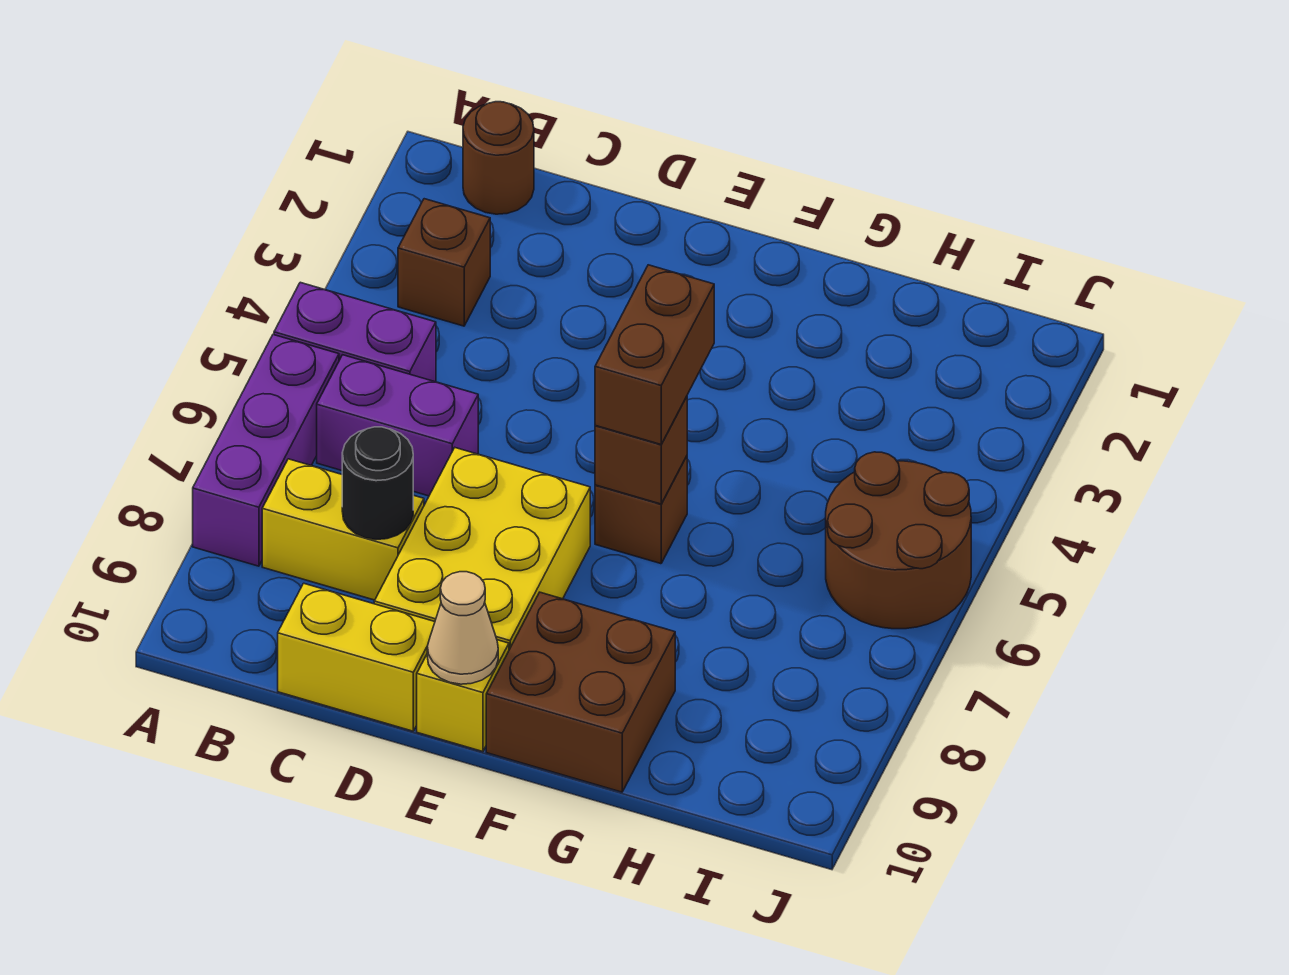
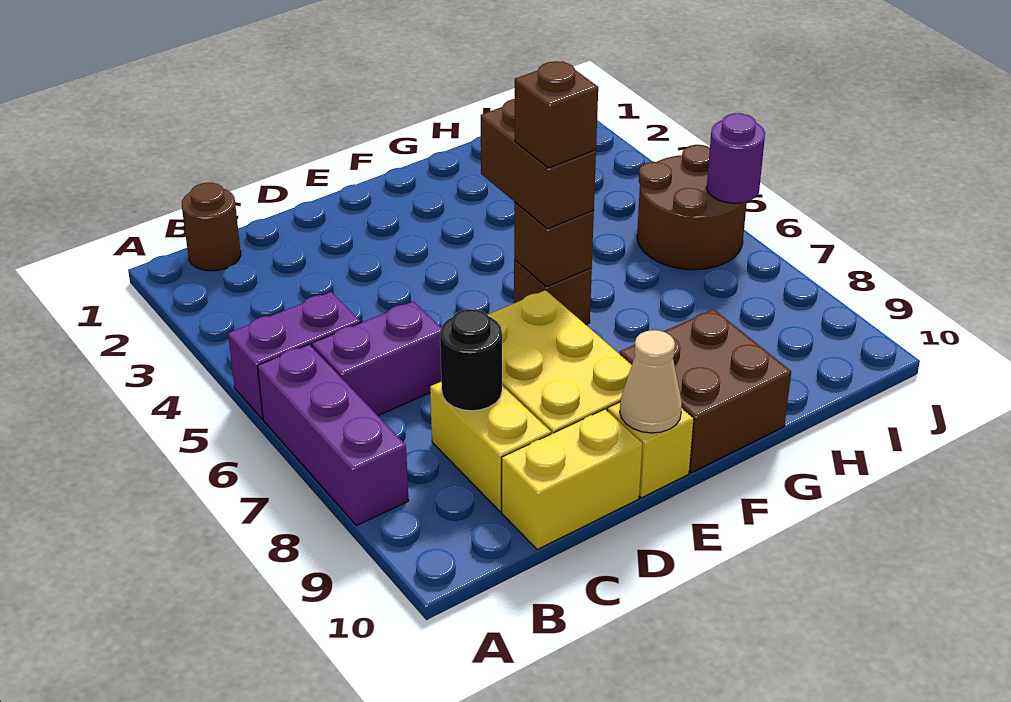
brown brick B3 level 1 -> brown brick F6 level 4
yellow brick B8:C8 level 1 -> yellow brick C8:C9 level 1
none -> purple round brick J6 level 2

